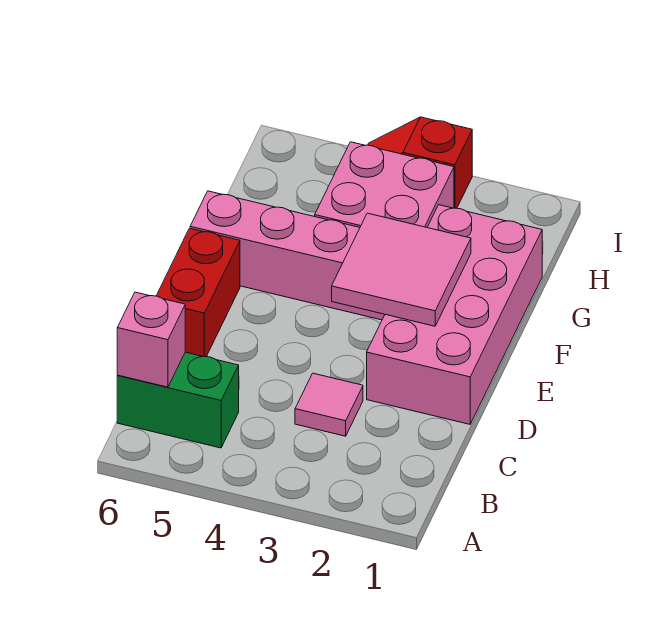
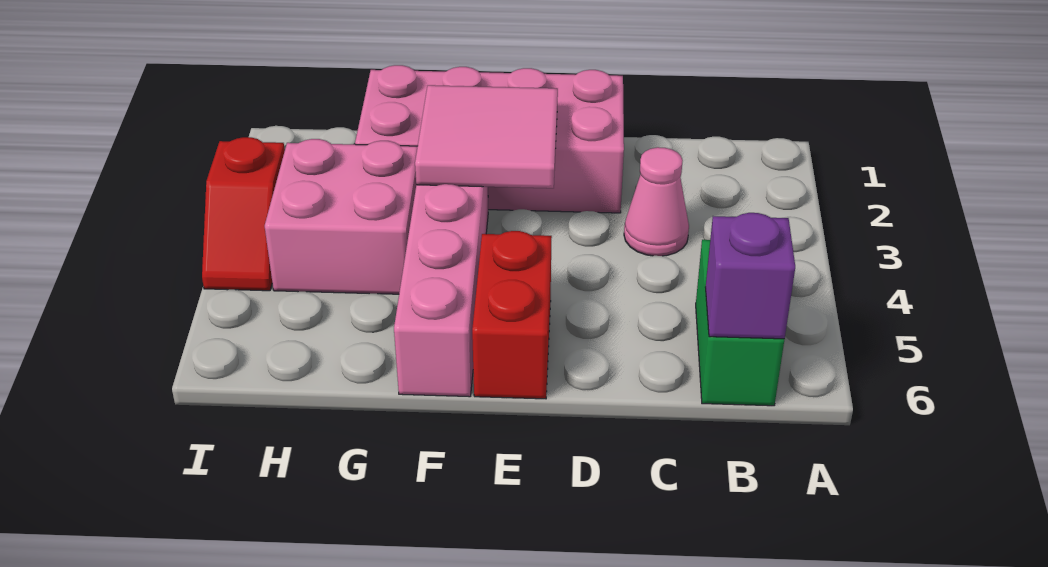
pink brick B6 level 2 -> purple brick B6 level 2
pink tile C3 level 1 -> pink cone C3 level 1
red brick D6:E6 level 1 -> red brick E5:E6 level 1

